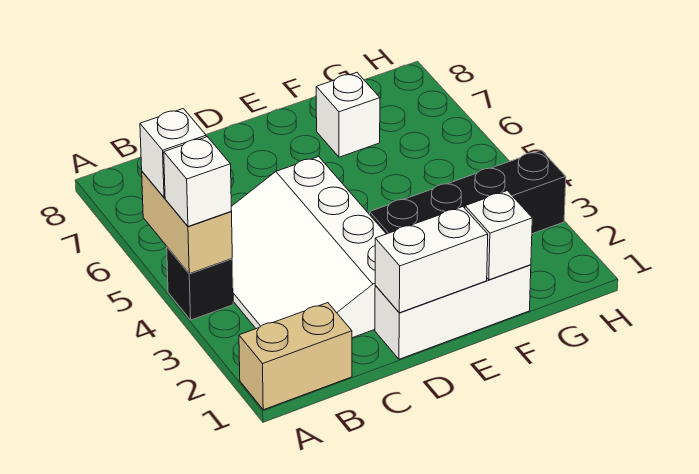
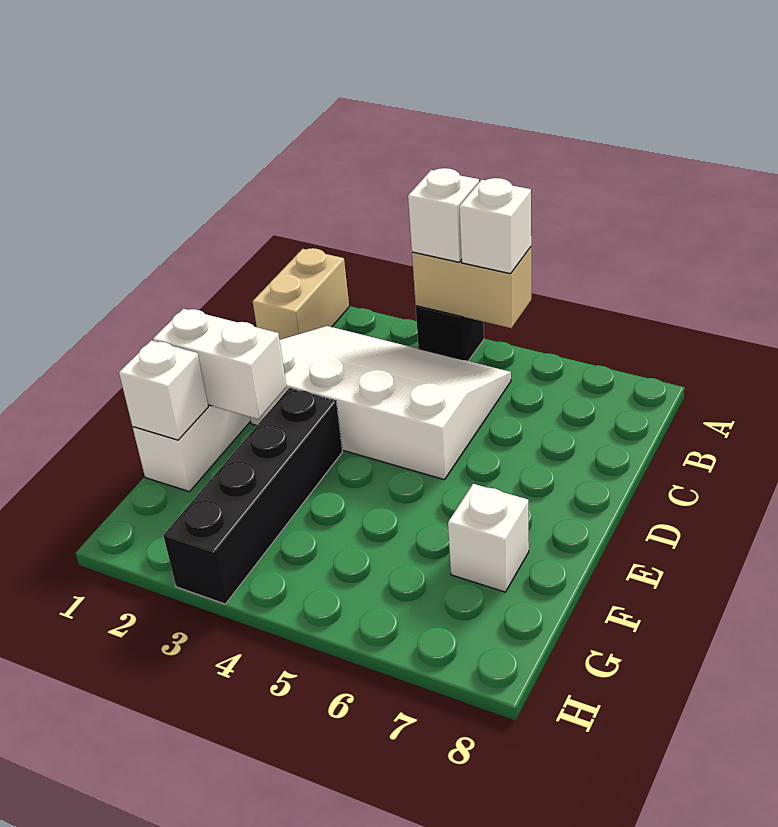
white brick D1:E1 level 2 -> white brick E1:E2 level 2

